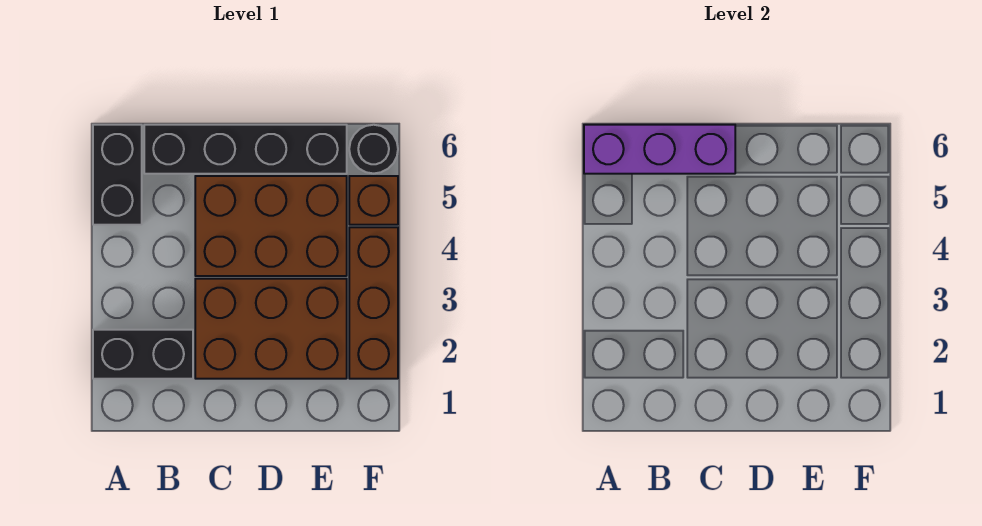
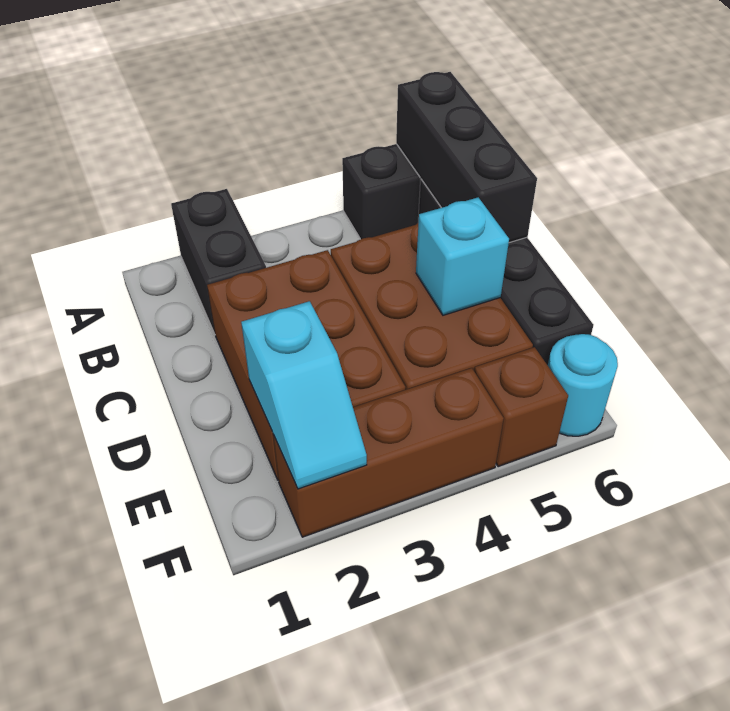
purple brick A6:C6 level 2 -> black brick A6:C6 level 2
none -> cyan brick D5 level 2
none -> cyan slope E2:F2 level 2 top E
black round brick F6 level 1 -> cyan round brick F6 level 1

